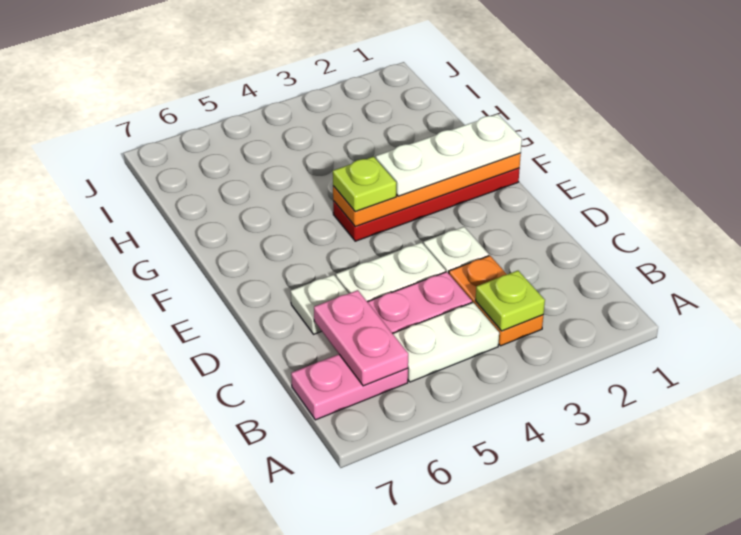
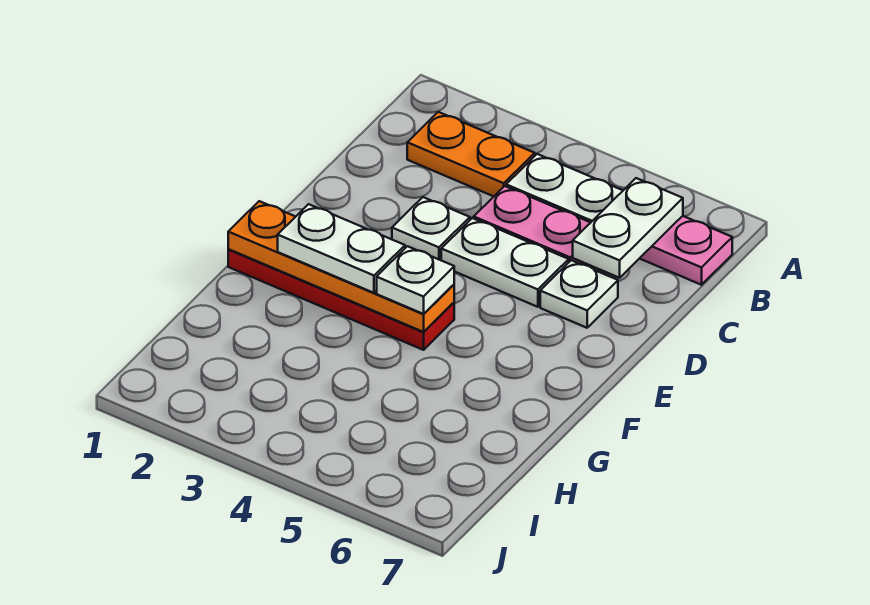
orange plate B3:C3 level 1 -> orange plate B2:B3 level 1
lime plate B3 level 2 -> none
pink plate B6:C6 level 2 -> white plate B6:C6 level 2
white plate F1:F3 level 3 -> white plate F2:F3 level 3
lime plate F4 level 3 -> white plate F4 level 3

